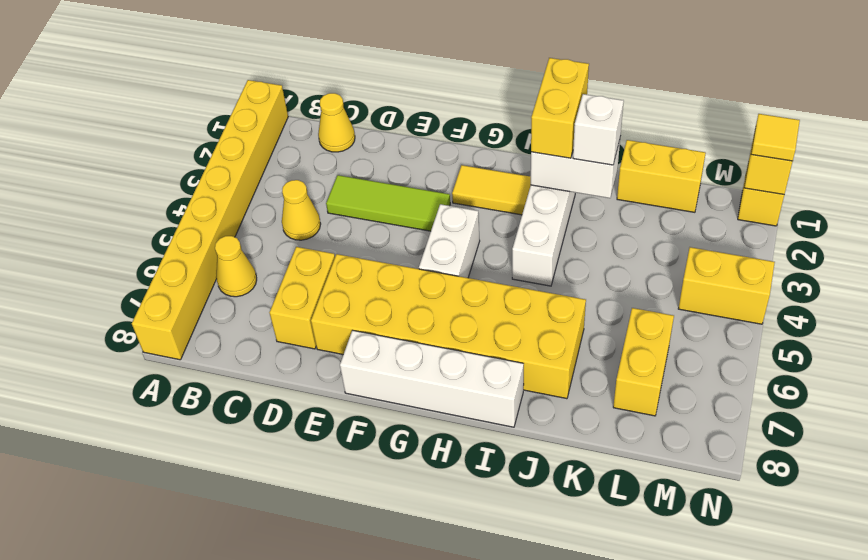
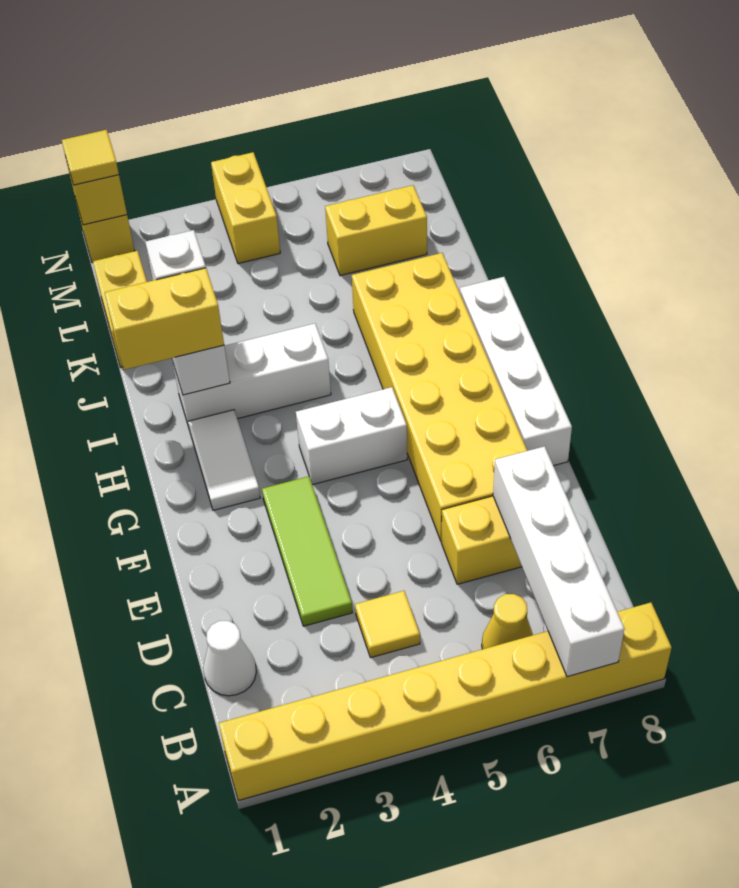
none -> white brick A7:D7 level 2
yellow cone C1 level 1 -> white cone C1 level 1
yellow cone C4 level 1 -> yellow tile C4 level 1
yellow tile G2:H2 level 1 -> white tile G2:H2 level 1

